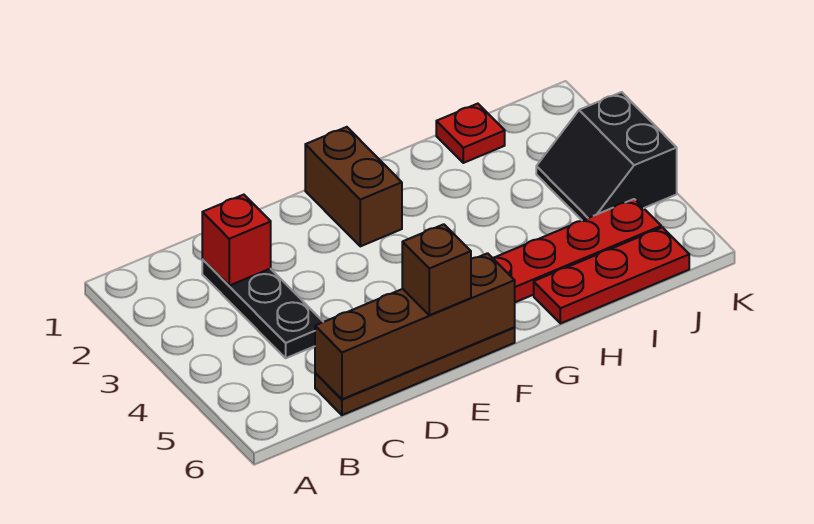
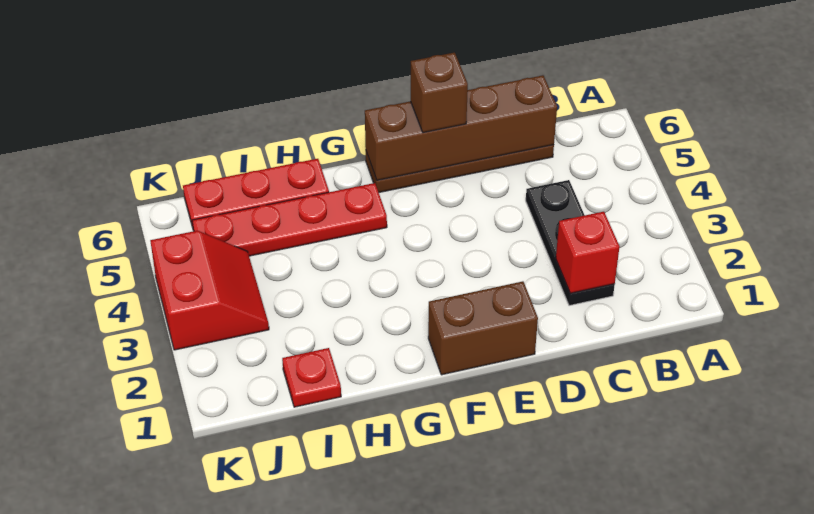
brown brick F1:F2 level 1 -> brown brick E1:F1 level 1
black slope J3:K4 level 1 top K -> red slope J3:K4 level 1 top K

